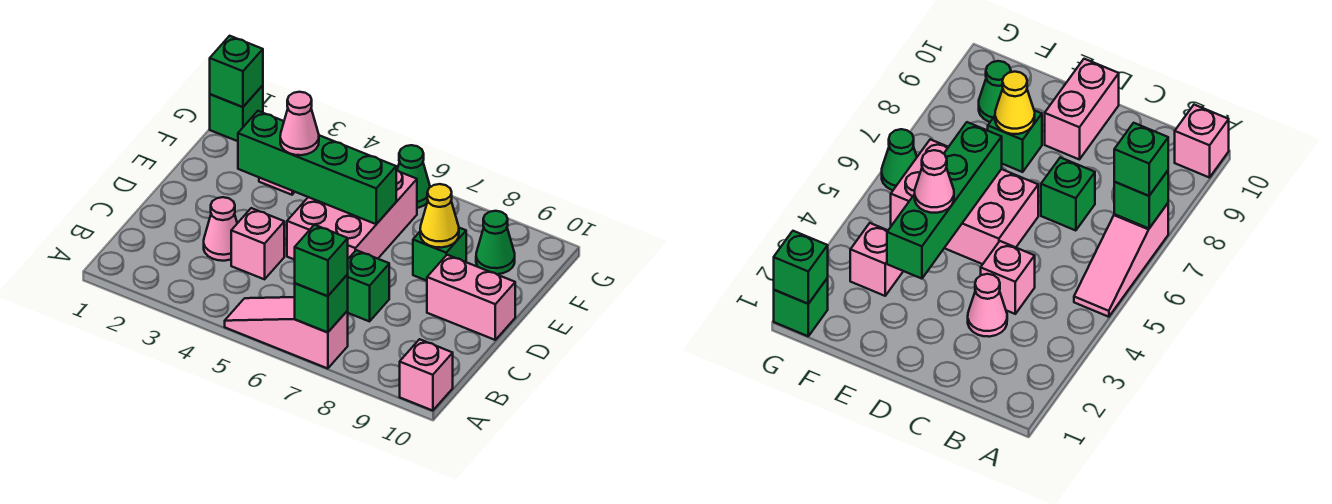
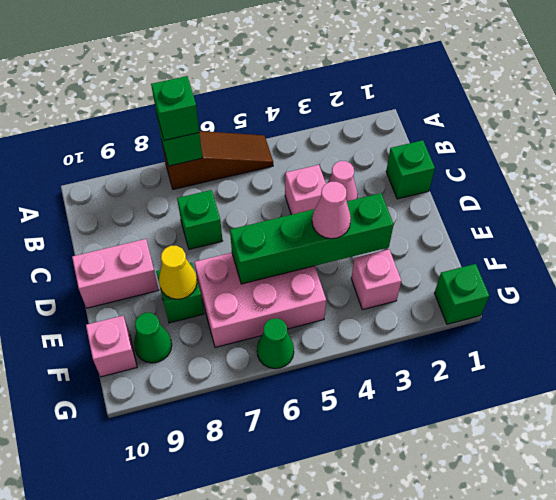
pink slope A5:A7 level 1 top 7 -> brown slope A5:A7 level 1 top 7
pink brick A10 level 1 -> pink brick F10 level 1
pink brick D5:F6 level 1 -> pink brick E5:F7 level 1
green brick G1 level 2 -> green brick C1 level 1

